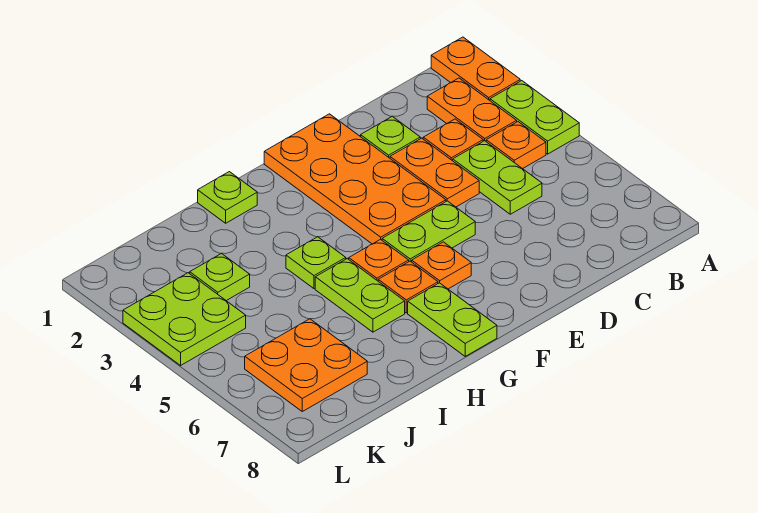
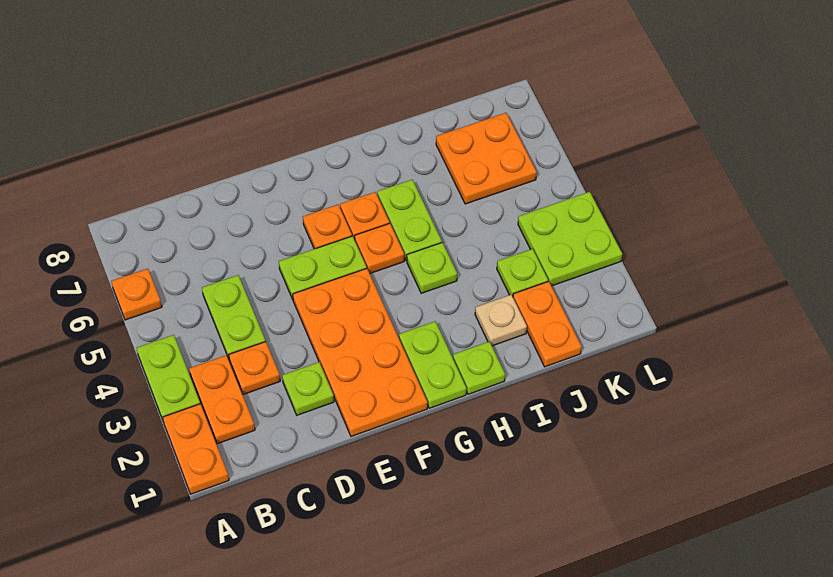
orange plate B4 level 1 -> orange plate A6 level 1
orange plate D3:D4 level 1 -> orange plate J1:J2 level 1
lime plate G7:G8 level 1 -> lime plate G1:G2 level 1
none -> tan plate I2 level 1

